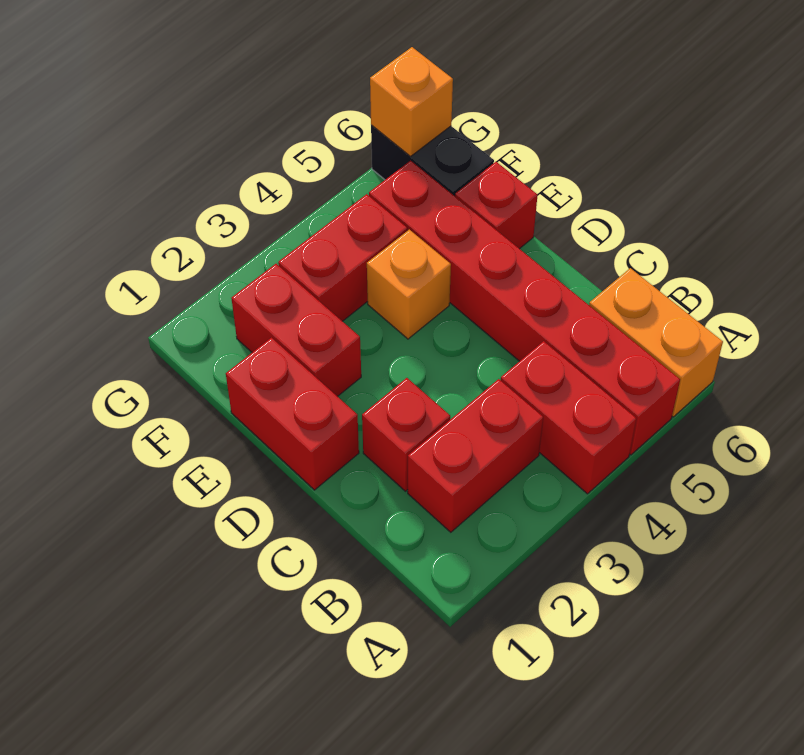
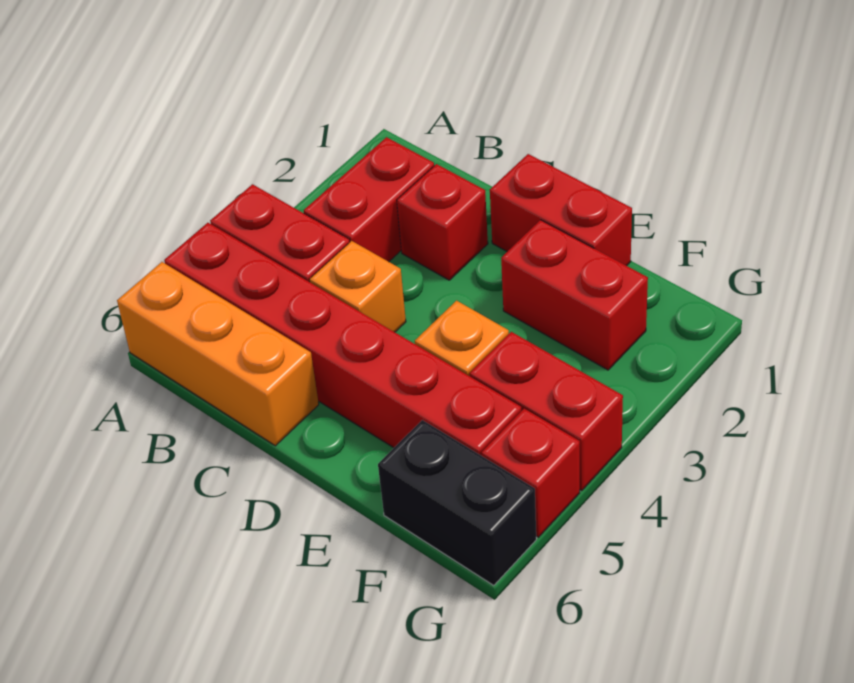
orange brick A6:B6 level 1 -> orange brick A6:C6 level 1
red brick E6 level 1 -> red brick G5 level 1
red brick F3:F4 level 1 -> red brick F4:G4 level 1
orange brick G6 level 2 -> orange brick C4 level 1

